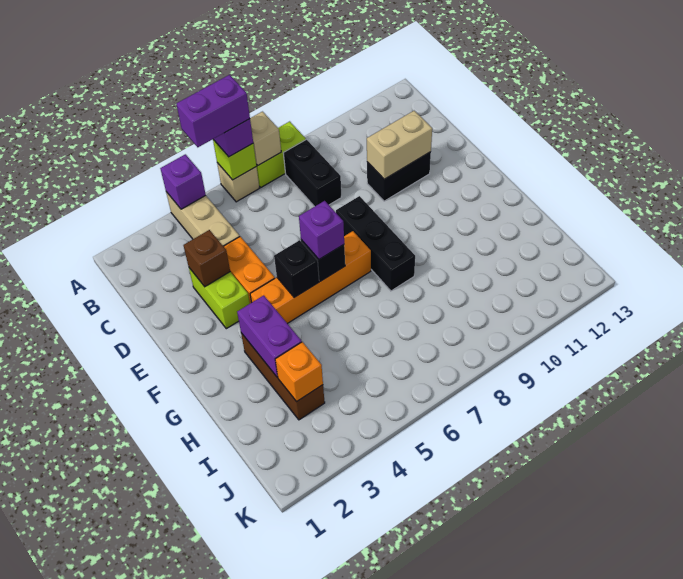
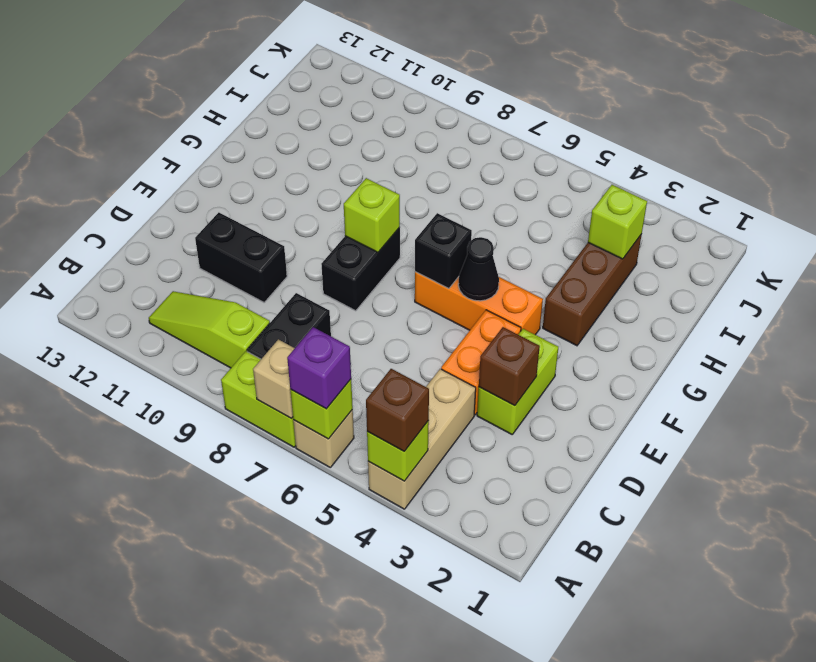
purple brick A4 level 2 -> lime brick A4 level 2
none -> brown brick A4 level 3
purple brick A5:A6 level 4 -> none
none -> lime slope B9:B11 level 1 top 9
tan brick D10:D11 level 2 -> none
black brick E8:G8 level 1 -> black brick E8:F8 level 1
orange brick F4:F7 level 1 -> orange brick F4:F6 level 1
black brick F5 level 2 -> black cone F5 level 2
purple brick F6 level 3 -> none
none -> lime brick F8 level 2
purple brick G3:H3 level 2 -> none
orange brick I3 level 2 -> lime brick I3 level 2

